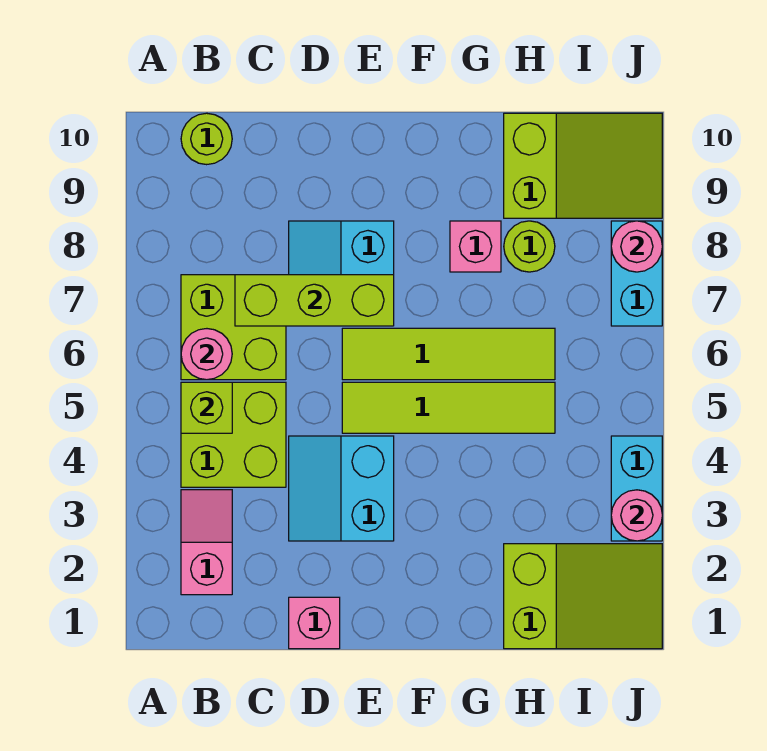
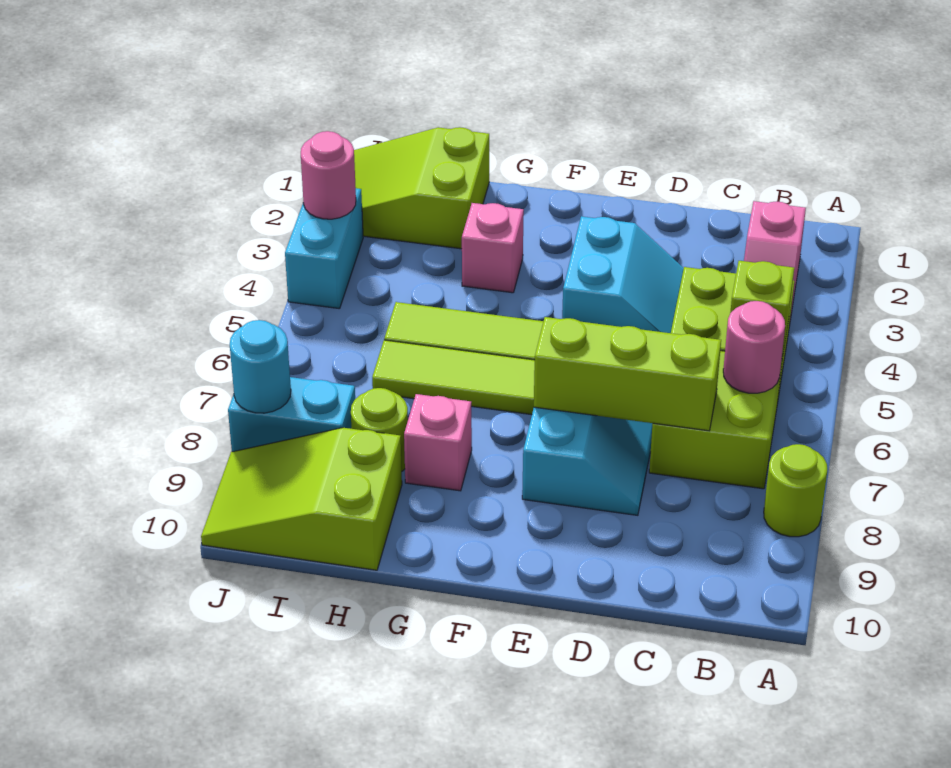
lime round brick B10 level 1 -> lime round brick A8 level 1
pink brick D1 level 1 -> pink brick G3 level 1
cyan brick J7:J8 level 1 -> cyan brick I8:J8 level 1
pink round brick J8 level 2 -> cyan round brick J8 level 2

